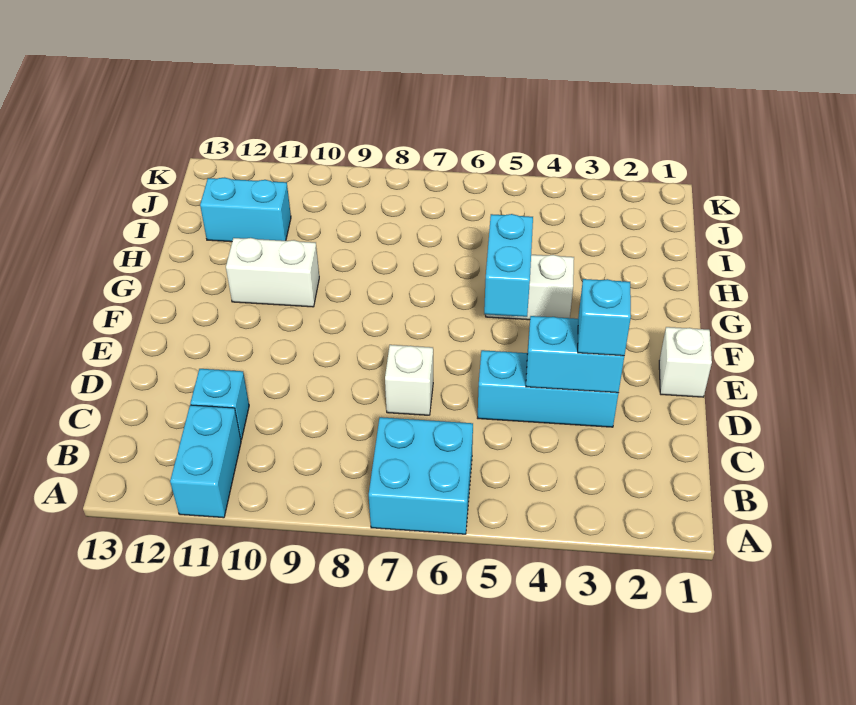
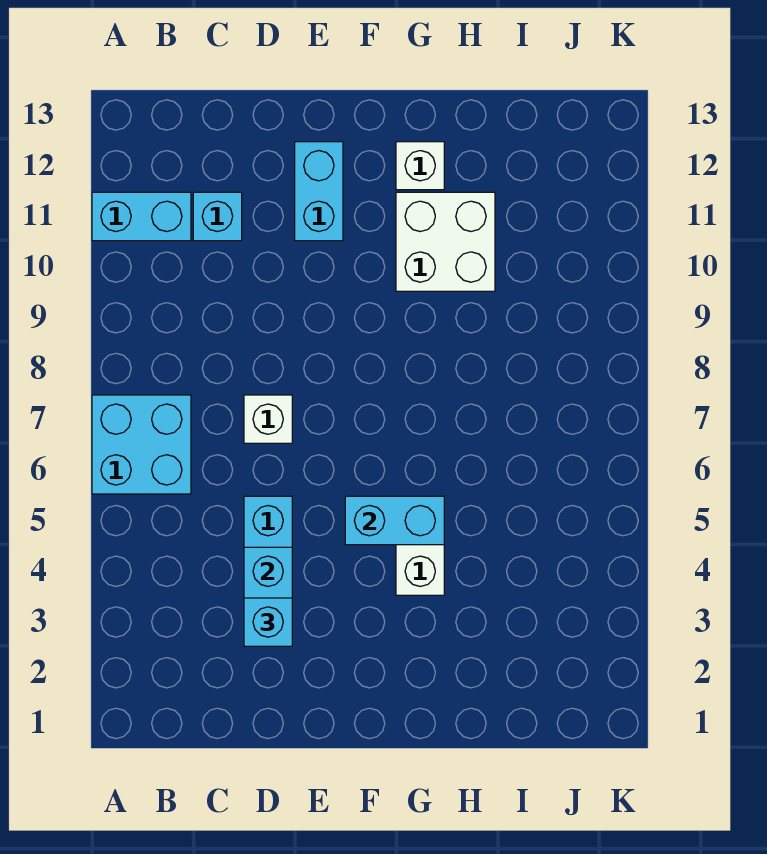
white brick E1 level 1 -> white brick G12 level 1
white brick G10:G11 level 1 -> white brick G10:H11 level 1
cyan brick I11:I12 level 1 -> cyan brick E11:E12 level 1

